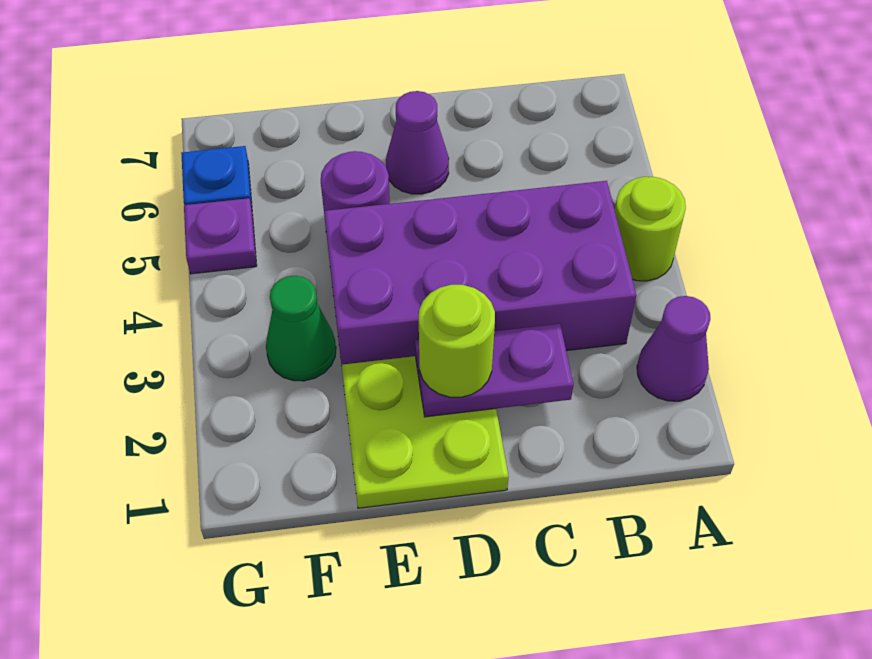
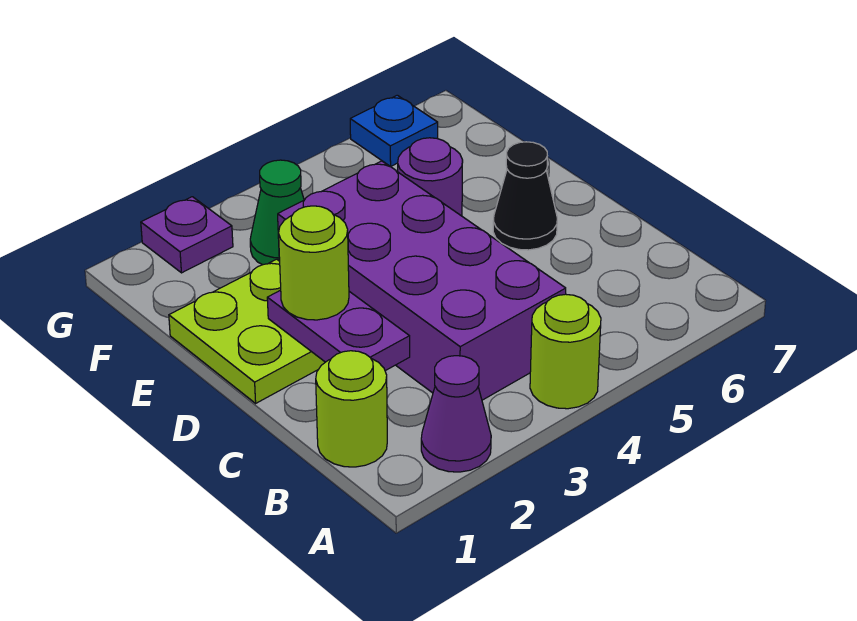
none -> lime round brick B1 level 1
purple cone D6 level 1 -> black cone D6 level 1
purple plate G5 level 1 -> purple plate G2 level 1

